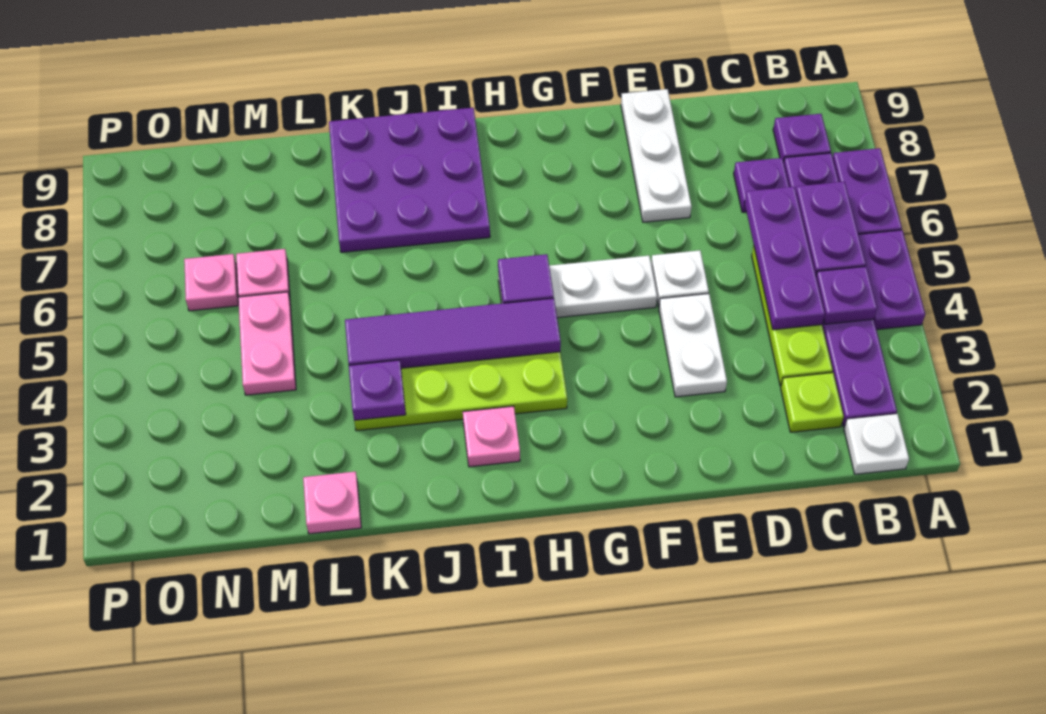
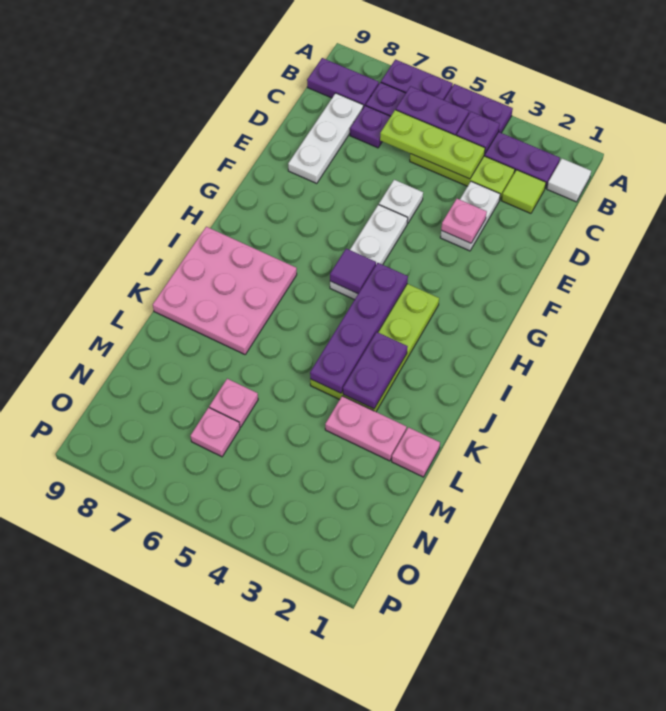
white plate B1 level 1 -> white tile B1 level 1
purple plate B8 level 1 -> purple plate B8:B9 level 1
lime plate C2 level 1 -> lime tile C2 level 1
purple plate C4:C6 level 2 -> lime plate C4:C6 level 2
white plate E3:E4 level 1 -> white plate D3:E3 level 1
white plate E7:E9 level 1 -> white plate C8:E8 level 1
purple tile H4:K4 level 2 -> purple plate H4:K4 level 2
pink plate I2 level 1 -> pink plate E3 level 2
purple plate I7:K9 level 1 -> pink plate I7:K9 level 1
purple plate K3 level 2 -> purple plate J3:K3 level 2
pink plate M4:M5 level 1 -> pink plate L2:L3 level 1

